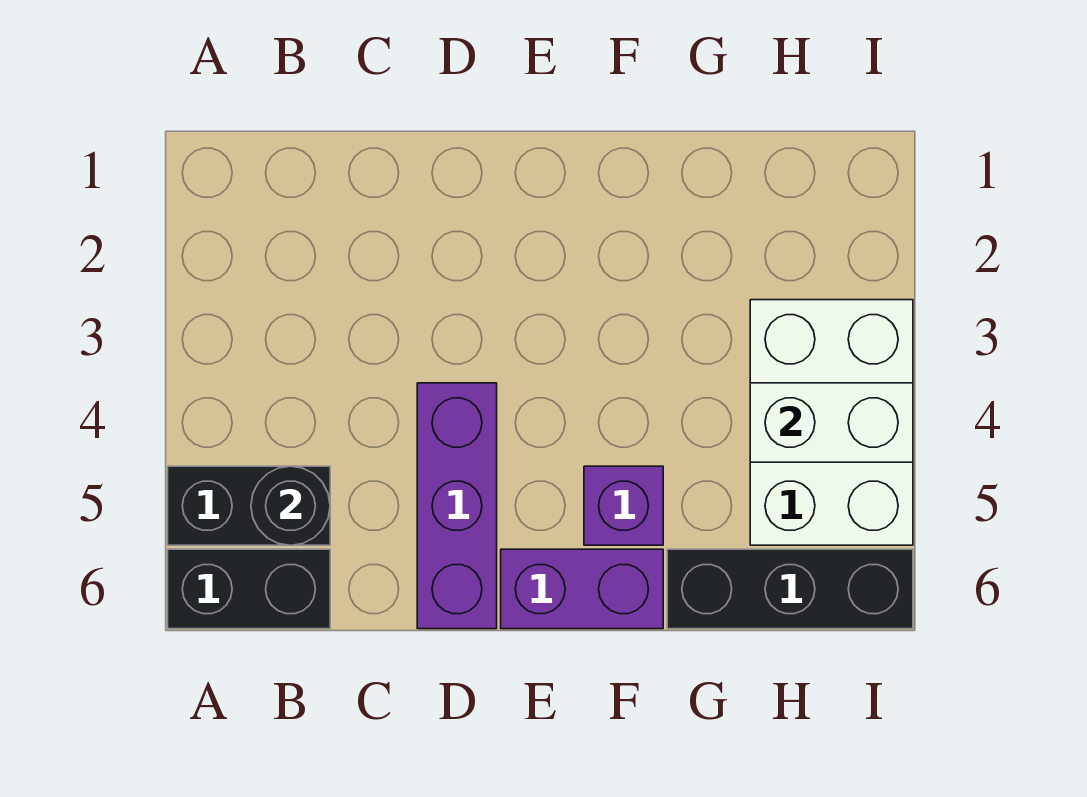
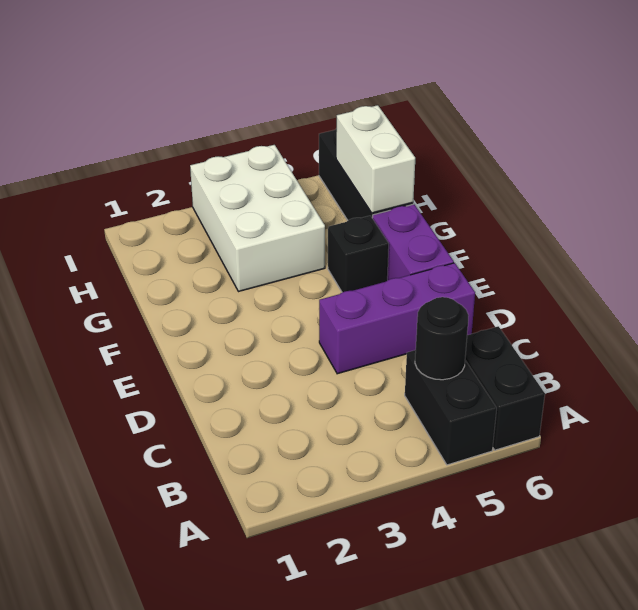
purple brick F5 level 1 -> black brick F5 level 1
white brick H3:I5 level 1 -> white brick G3:I4 level 1
white brick H4:I4 level 2 -> white brick G6:H6 level 2

